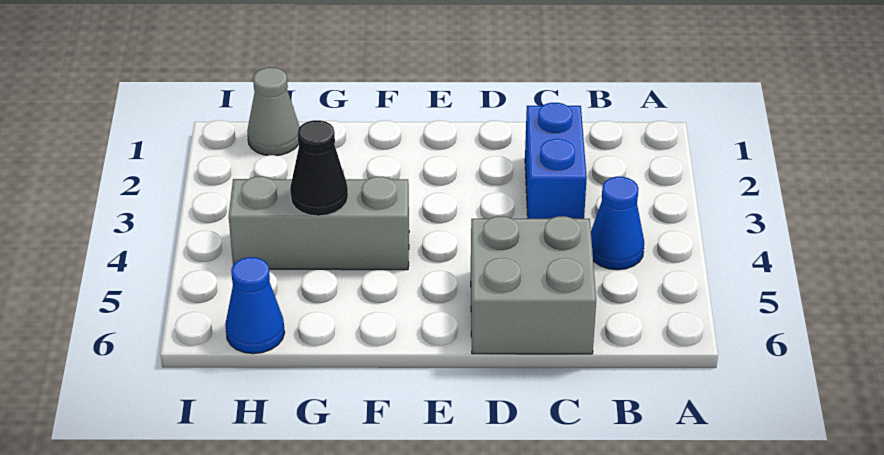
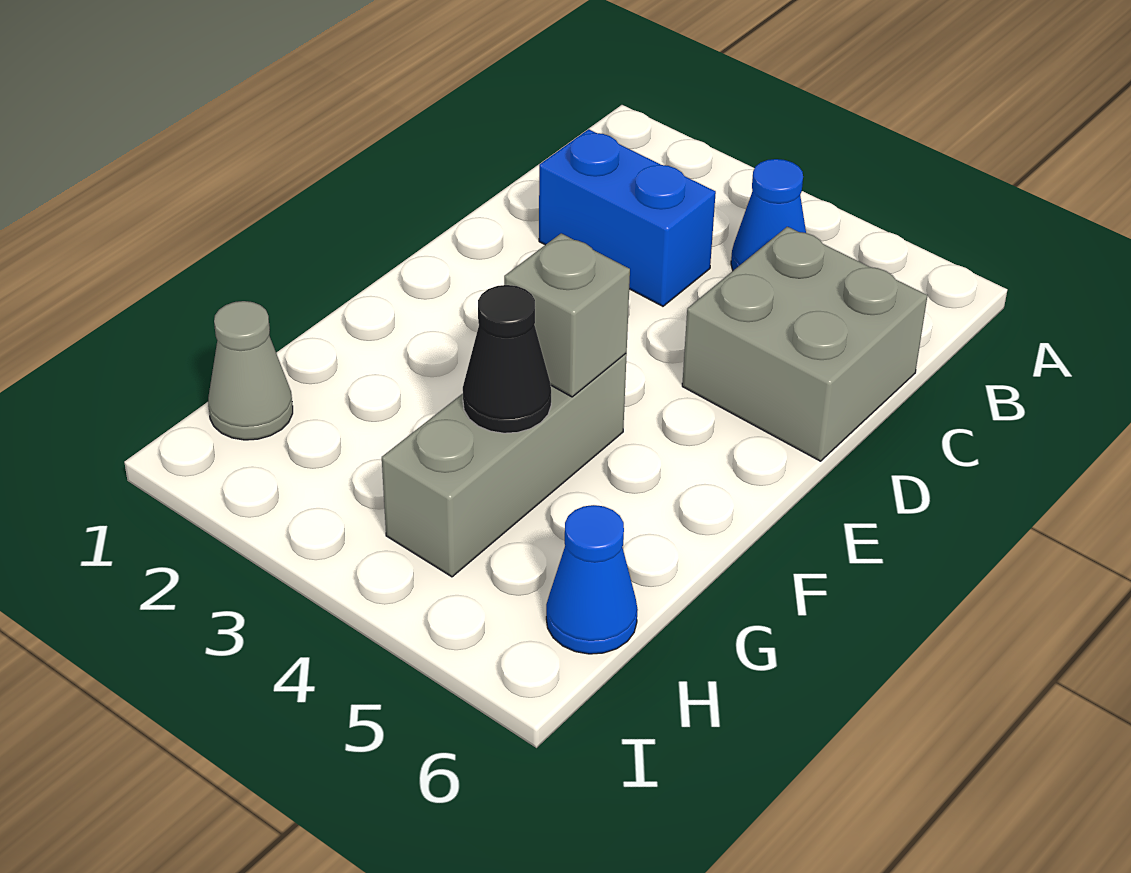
none -> grey brick F4 level 2

